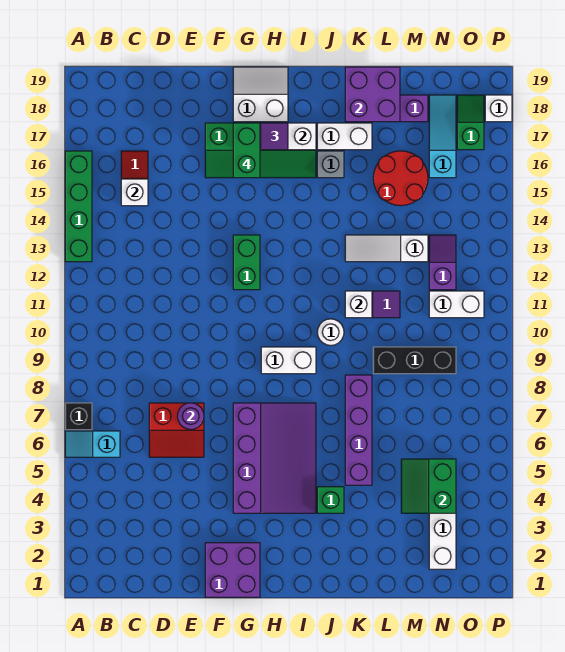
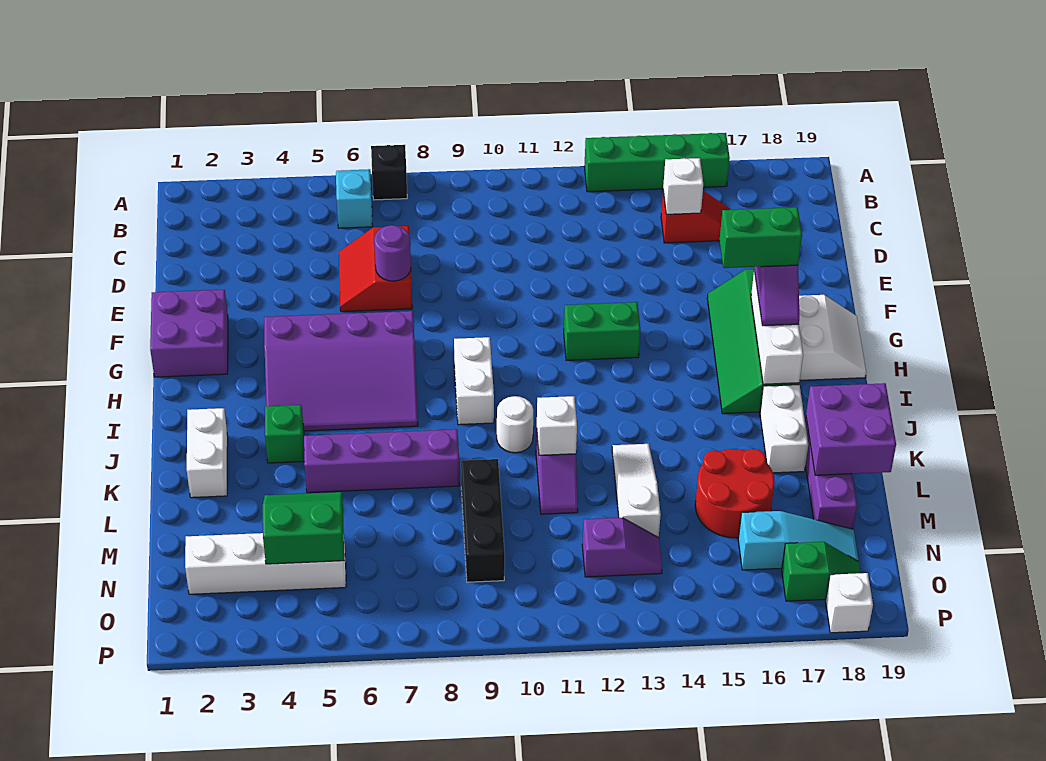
grey brick J16 level 1 -> none
white brick N11:O11 level 1 -> white brick J2:K2 level 1

